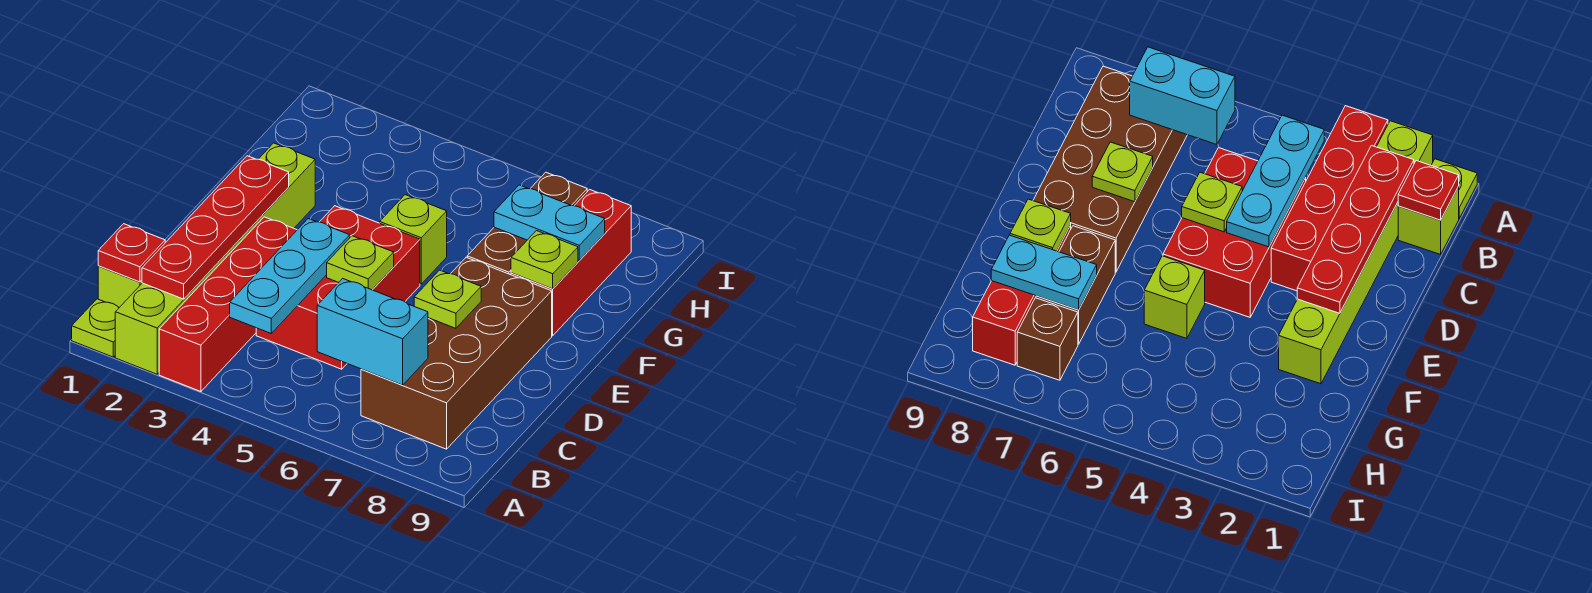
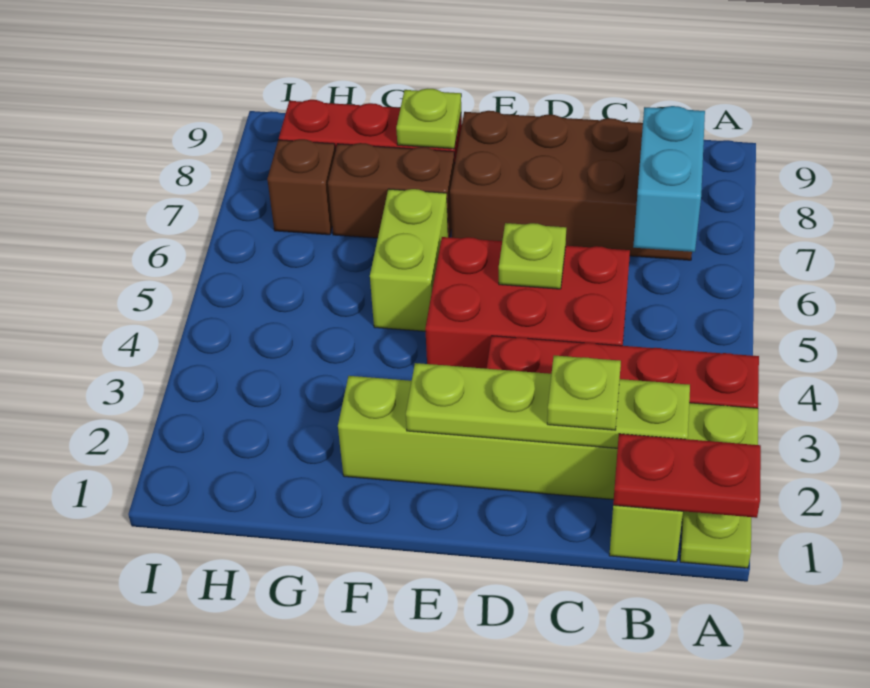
red plate B1 level 2 -> red plate A1:B1 level 2
red plate B2:E2 level 2 -> lime plate B2:E2 level 2
cyan plate B4:D4 level 2 -> none
lime plate D7 level 2 -> lime plate C2 level 3
lime brick F5 level 1 -> lime brick F5:F6 level 1
cyan plate G7:G8 level 2 -> none

